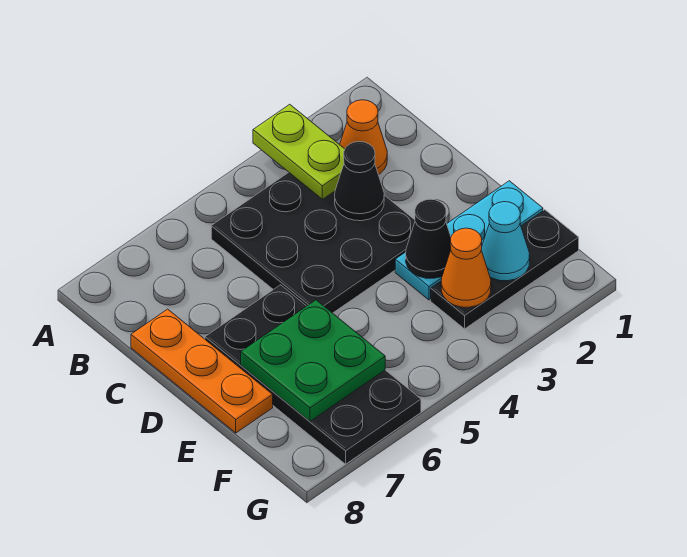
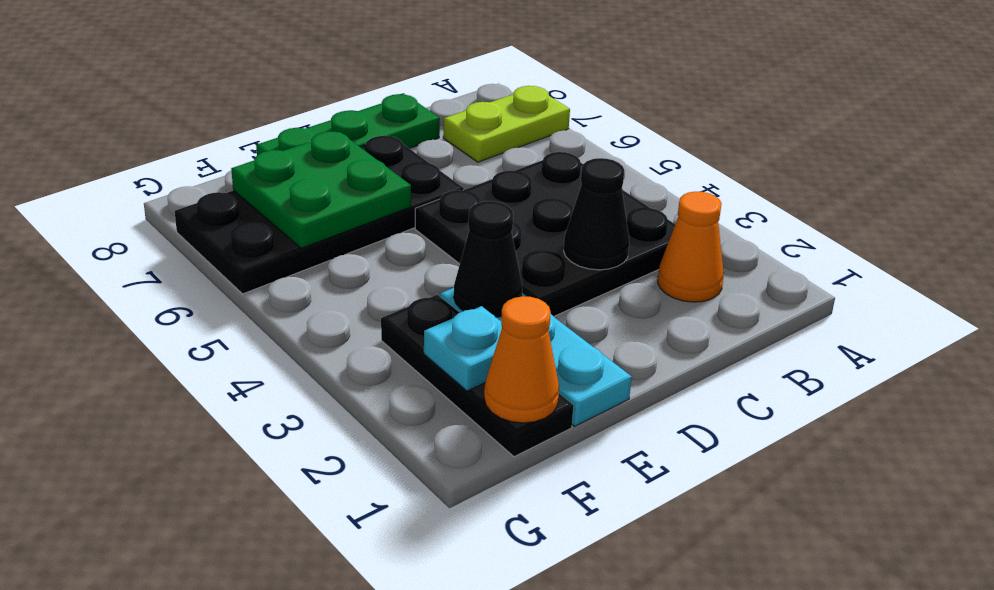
lime plate A3:B3 level 2 -> lime plate A7:B7 level 1
orange plate C8:E8 level 1 -> green plate C8:E8 level 1
cyan cone F2 level 2 -> cyan plate F2 level 2
orange cone F3 level 2 -> orange cone F1 level 2

